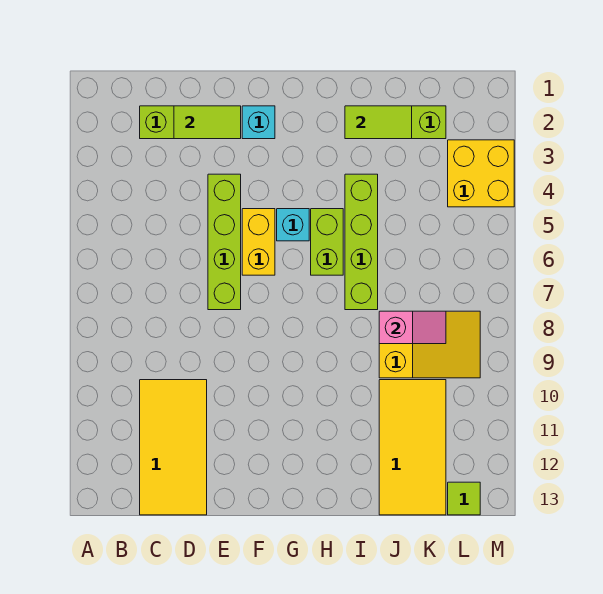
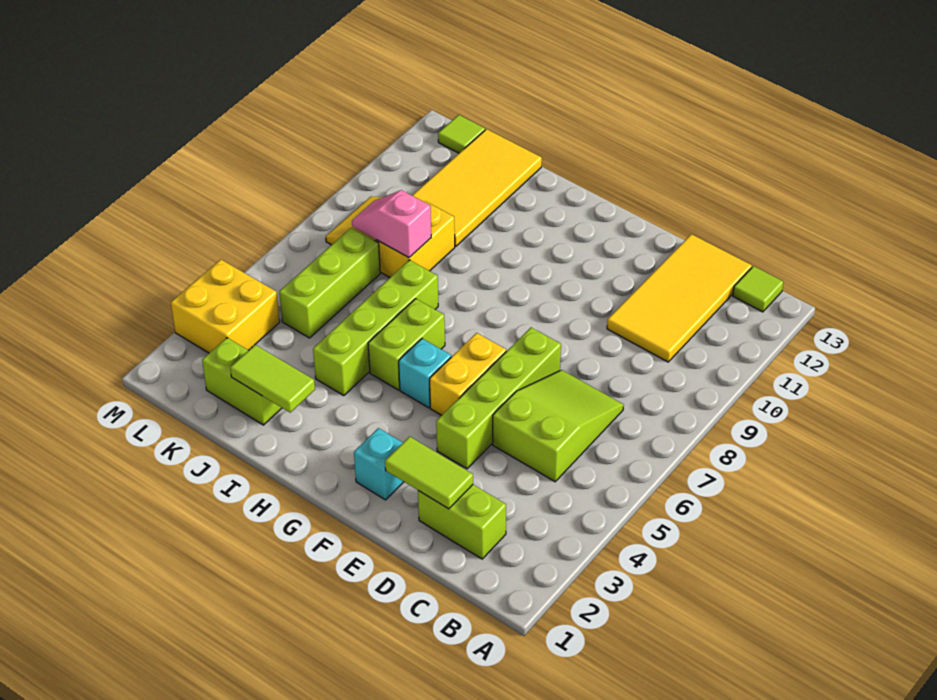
none -> lime tile B13 level 1
none -> lime slope C5:D7 level 1 top 5
none -> lime brick K5:K7 level 1

